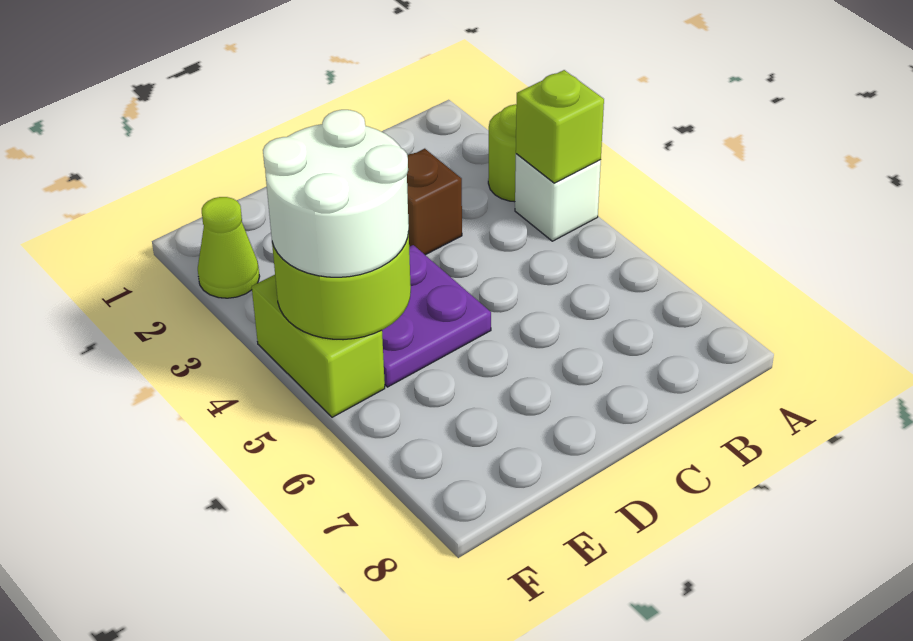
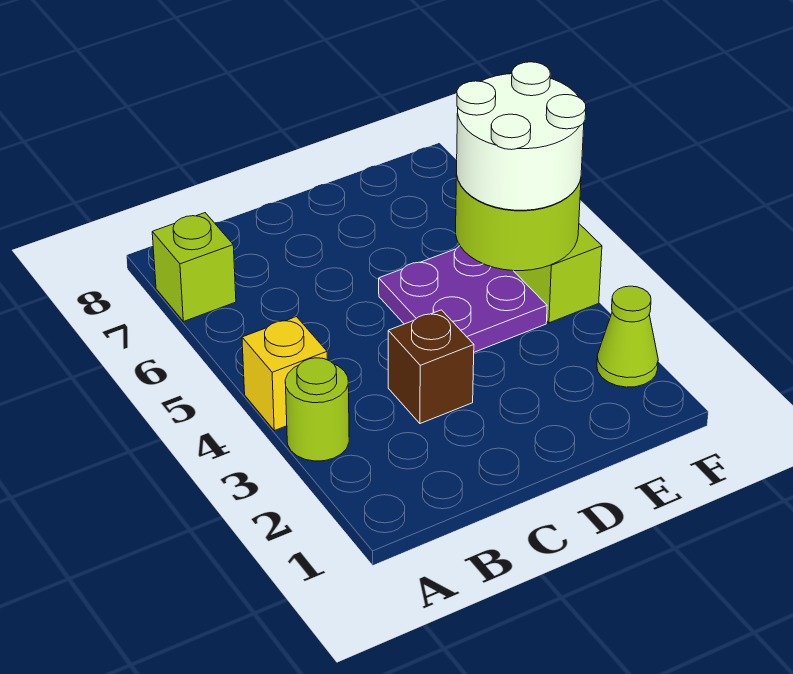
white brick A4 level 1 -> yellow brick A4 level 1
lime brick A4 level 2 -> lime brick A7 level 1

